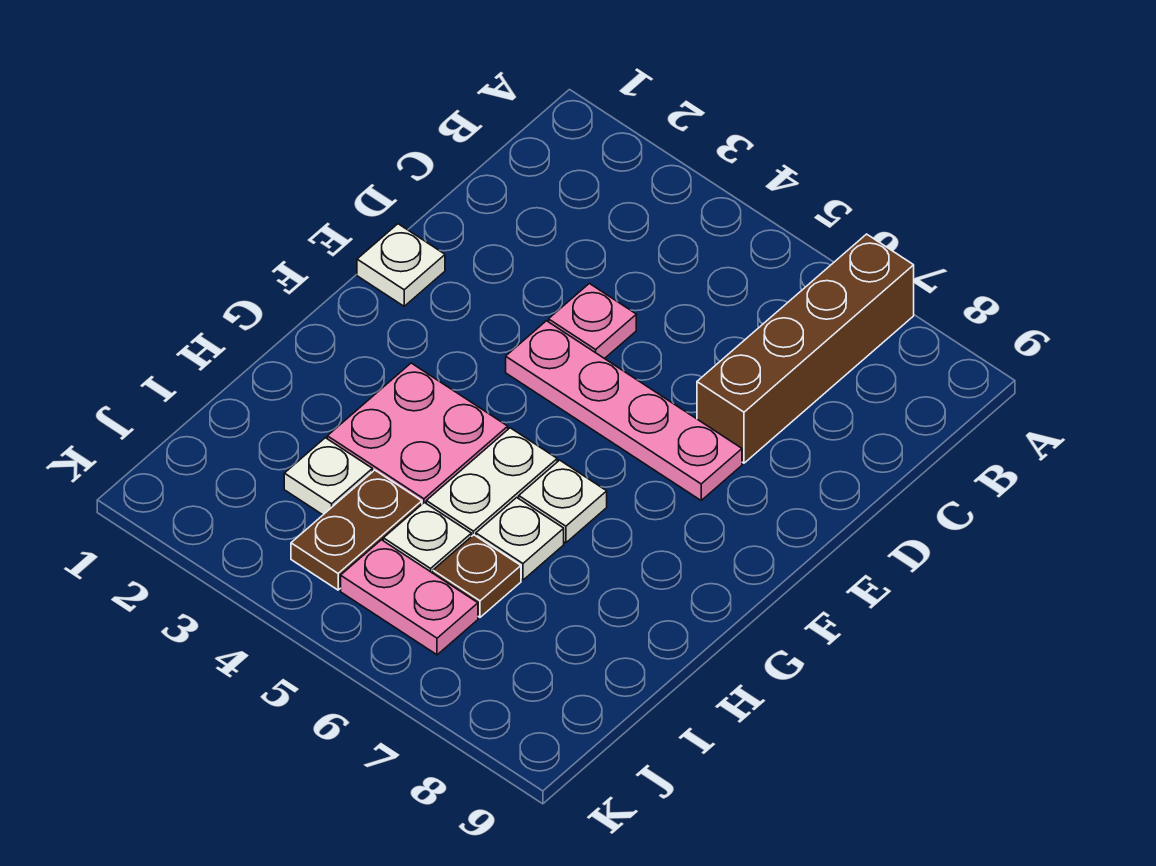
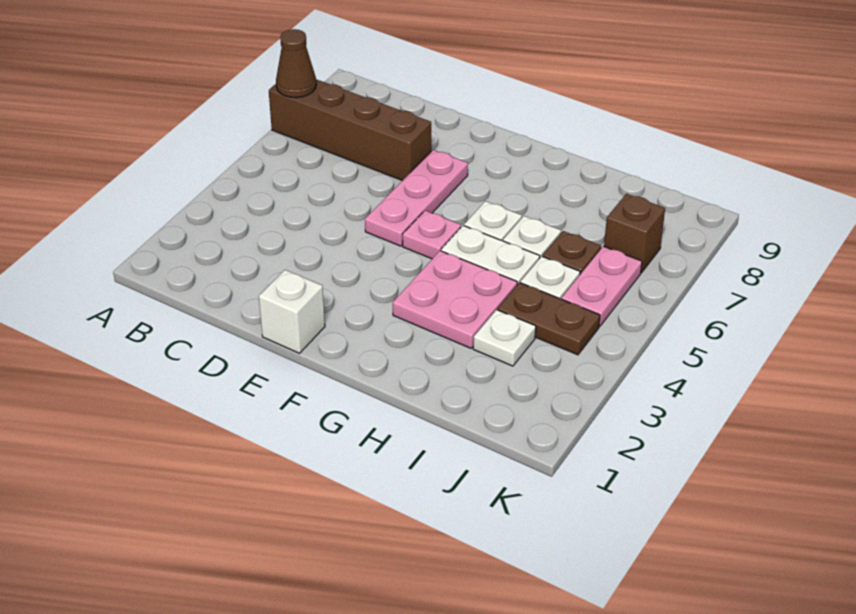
none -> brown cone A7 level 2
pink plate D4 level 1 -> pink plate F5 level 1
white plate E1 level 1 -> white brick E1 level 1
pink plate E4:E7 level 1 -> pink plate E5:E7 level 1
none -> brown brick J7 level 1

